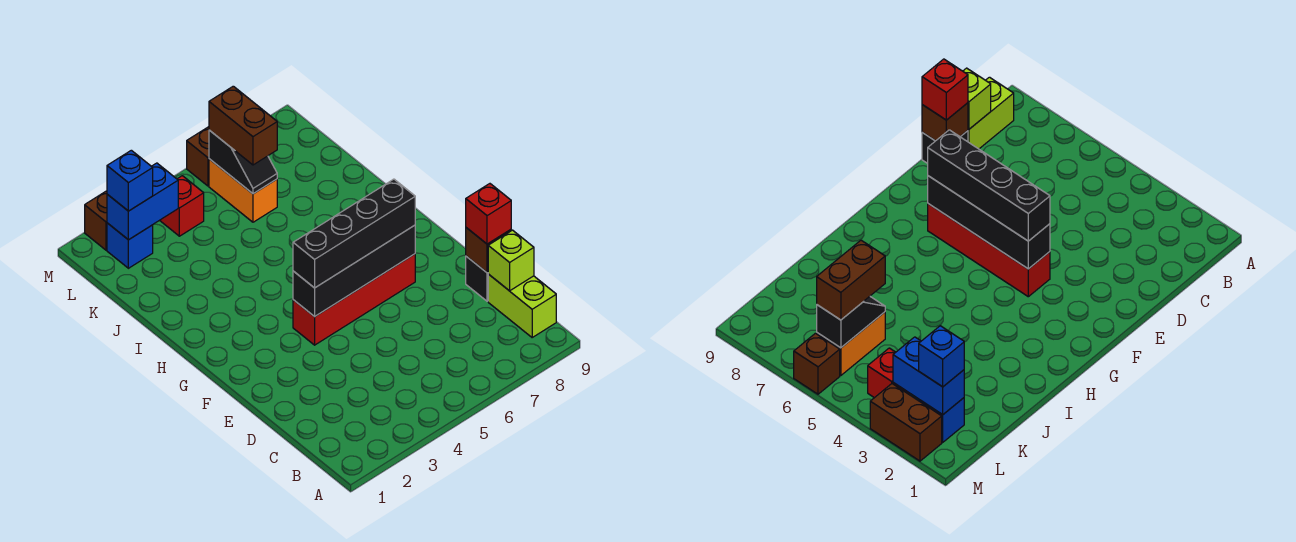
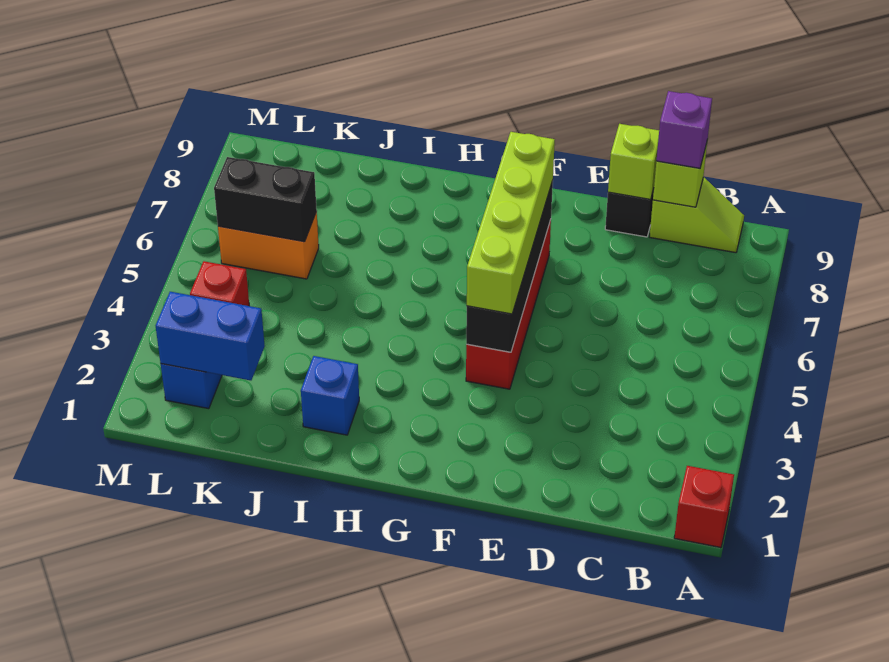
lime brick B9:C9 level 1 -> lime slope B9:C9 level 1 top C
none -> purple brick C9 level 3
brown brick D9 level 2 -> lime brick D9 level 2
red brick D9 level 3 -> red brick A1 level 1
black brick F4:F7 level 3 -> lime brick F4:F7 level 3
black slope K6:L6 level 2 top L -> black brick K6:L6 level 2
brown brick K6:L6 level 3 -> none
blue brick L2:L3 level 2 -> blue brick K2:L2 level 2
blue brick L2 level 3 -> blue brick I2 level 1
brown brick M2:M3 level 1 -> none
brown brick M6 level 1 -> none

